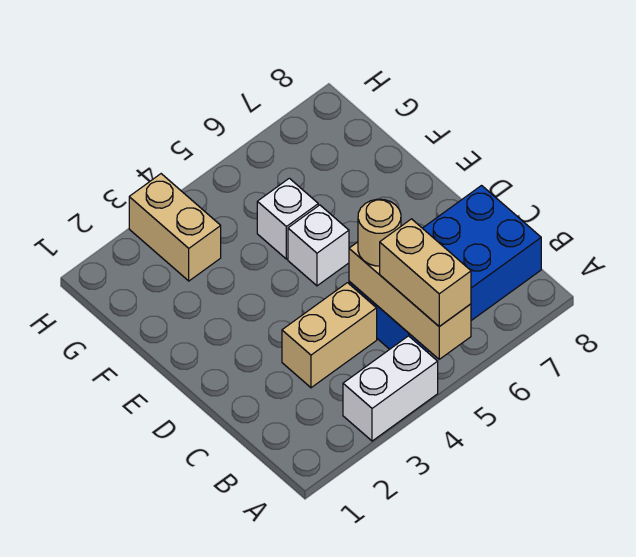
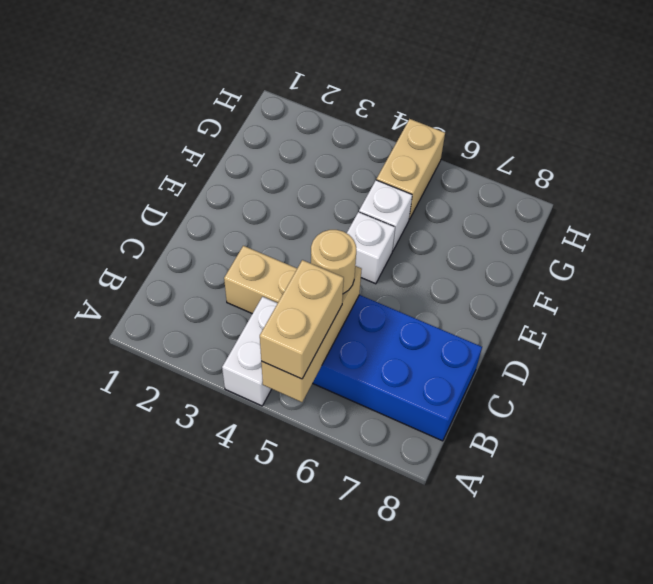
white brick A3:A4 level 1 -> white brick A4:B4 level 1
tan brick G3:H3 level 1 -> tan brick G5:H5 level 1

